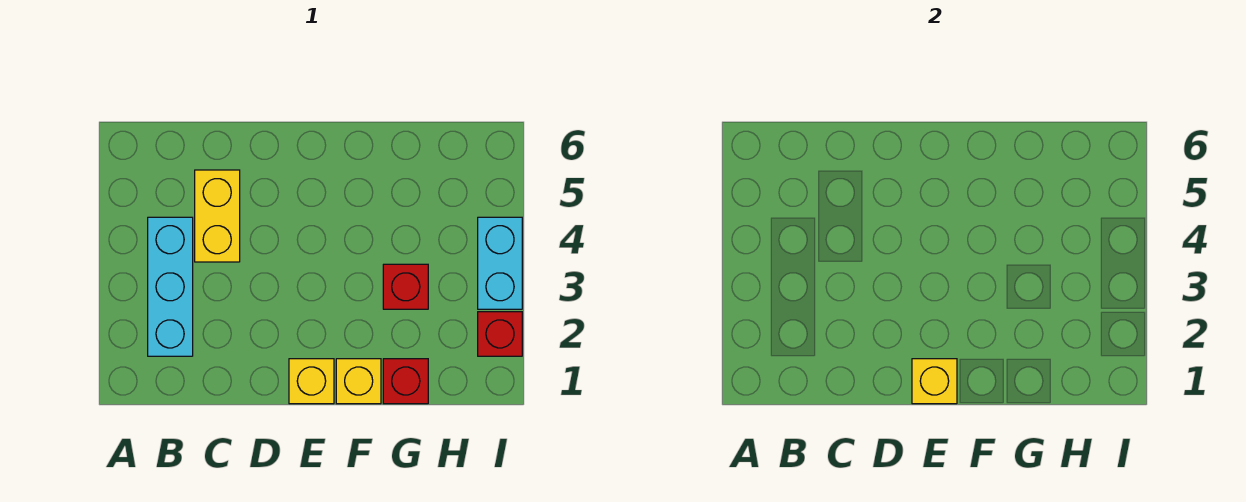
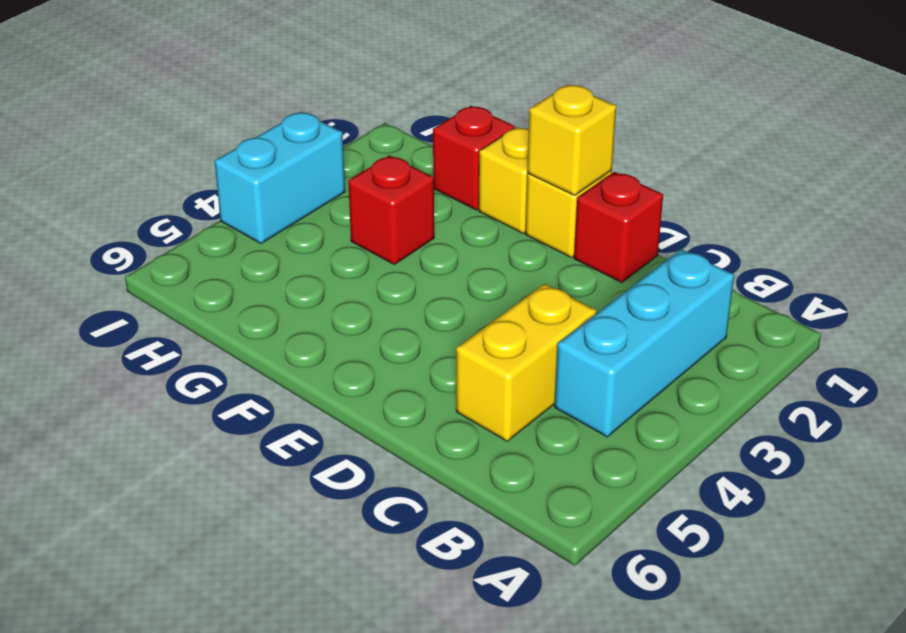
red brick I2 level 1 -> red brick D1 level 1

